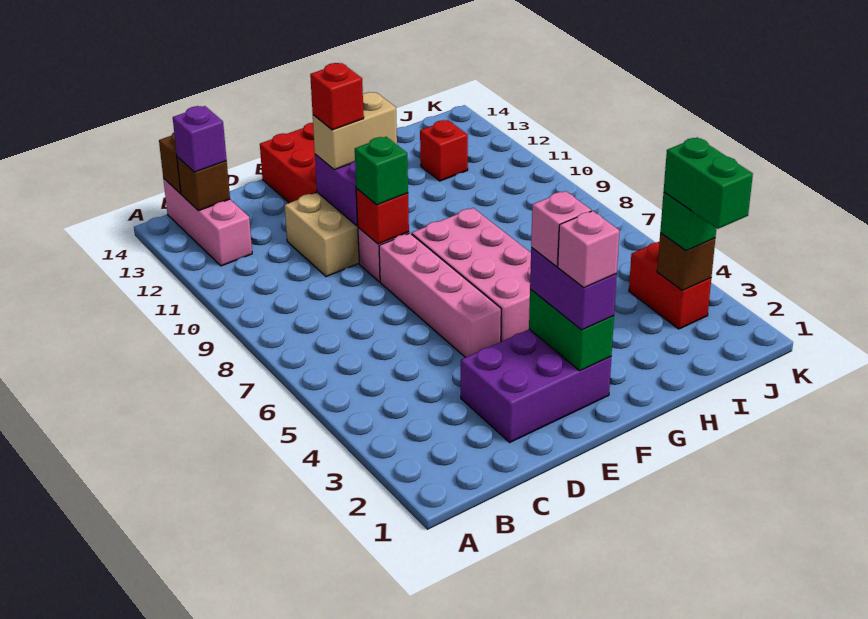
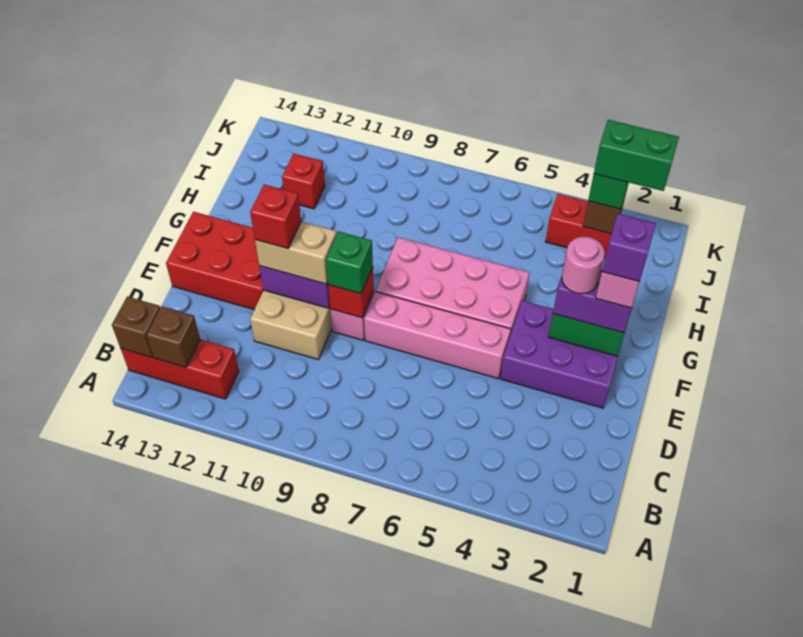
pink brick B12:B14 level 1 -> red brick B12:B14 level 1
purple brick B13 level 3 -> purple brick F2 level 5
purple brick D2:F3 level 1 -> purple brick E2:F4 level 1
tan brick E11:F11 level 3 -> tan brick E10:E11 level 3
pink brick F3 level 4 -> pink round brick F3 level 4

